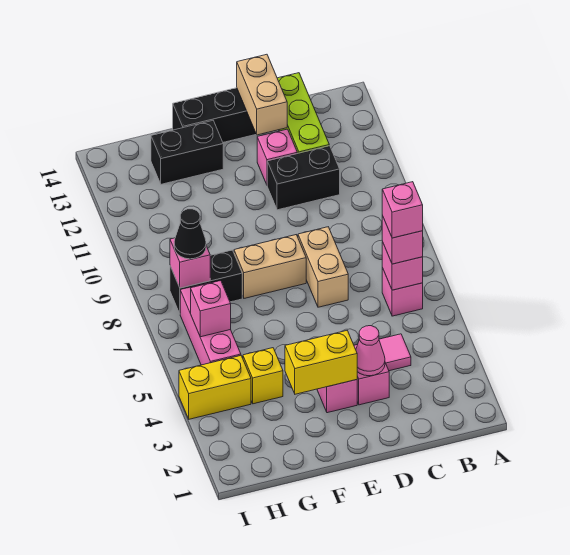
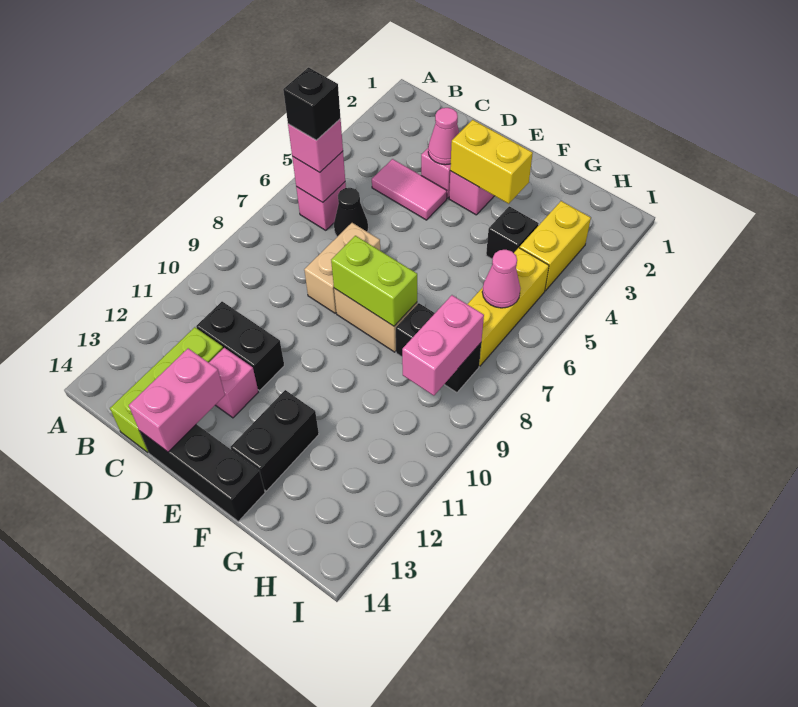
pink brick B6 level 4 -> black brick B6 level 4
tan brick D13:D14 level 2 -> pink brick D13:D14 level 2
none -> lime brick E8:F8 level 2
black brick F13:G13 level 1 -> black brick F12:F13 level 1
yellow brick G4 level 1 -> black brick G4 level 1
yellow brick H4:I4 level 1 -> yellow brick H3:H4 level 1
pink brick H5:H7 level 1 -> yellow brick H5:H7 level 1
pink brick H6 level 2 -> pink cone H6 level 2
pink brick H8 level 2 -> pink brick H8:H9 level 2
black cone H8 level 3 -> black cone C6 level 1

